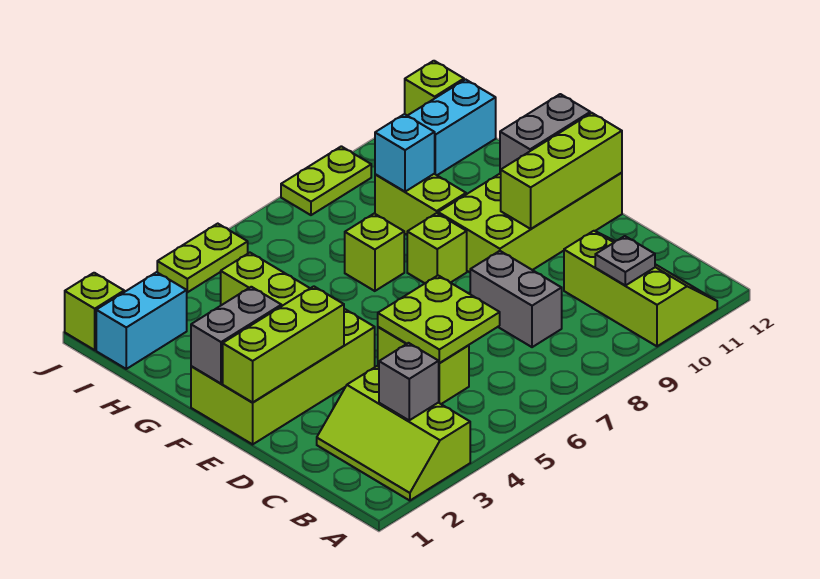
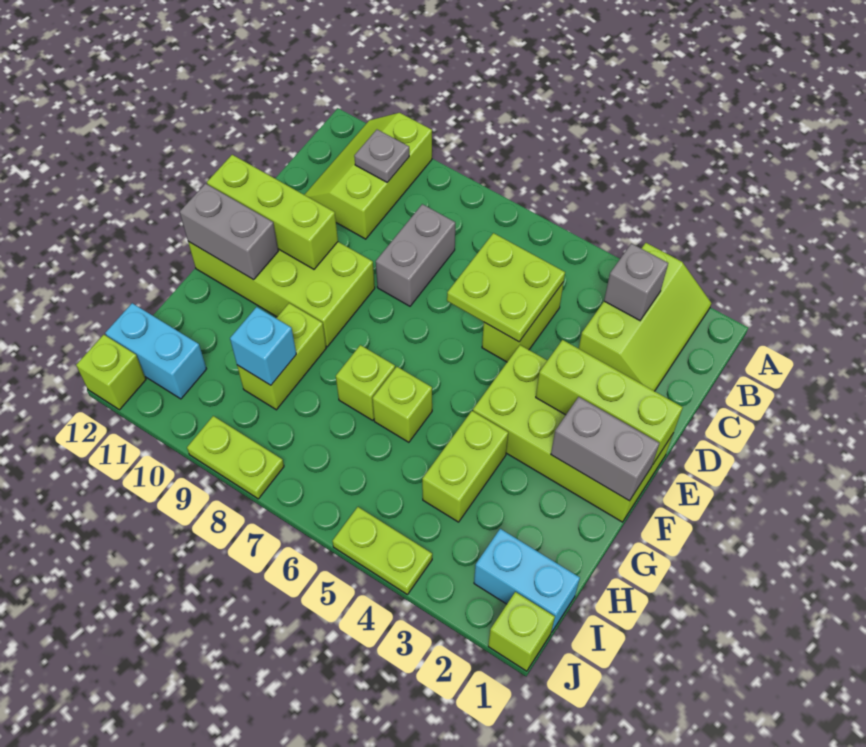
lime brick F8 level 1 -> lime brick G6 level 1

